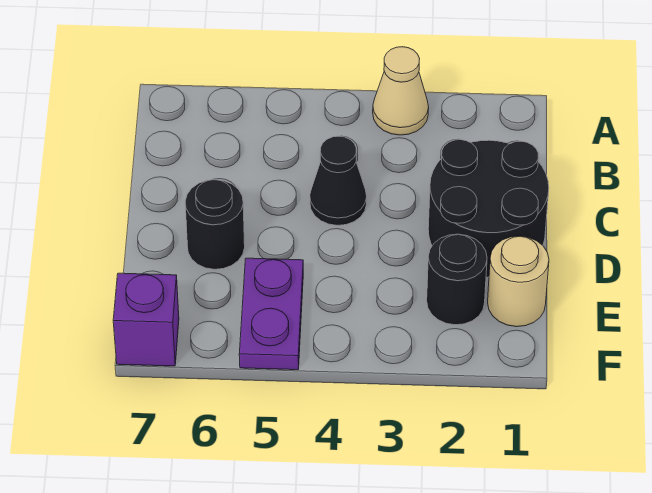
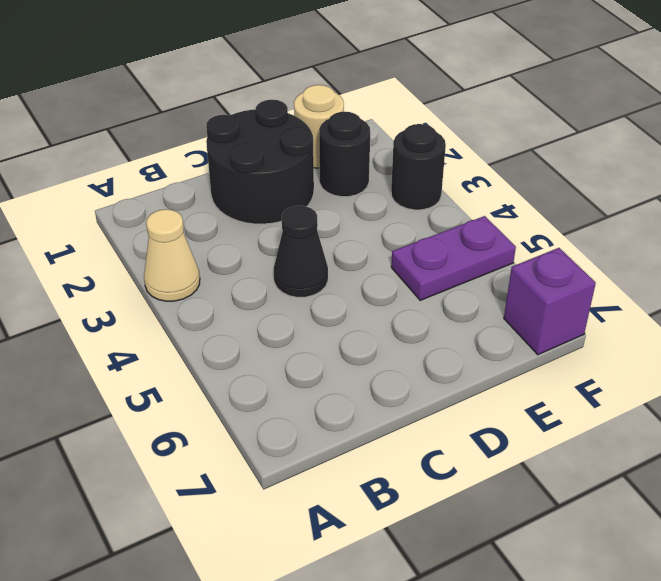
black round brick D6 level 1 -> black round brick F3 level 1

